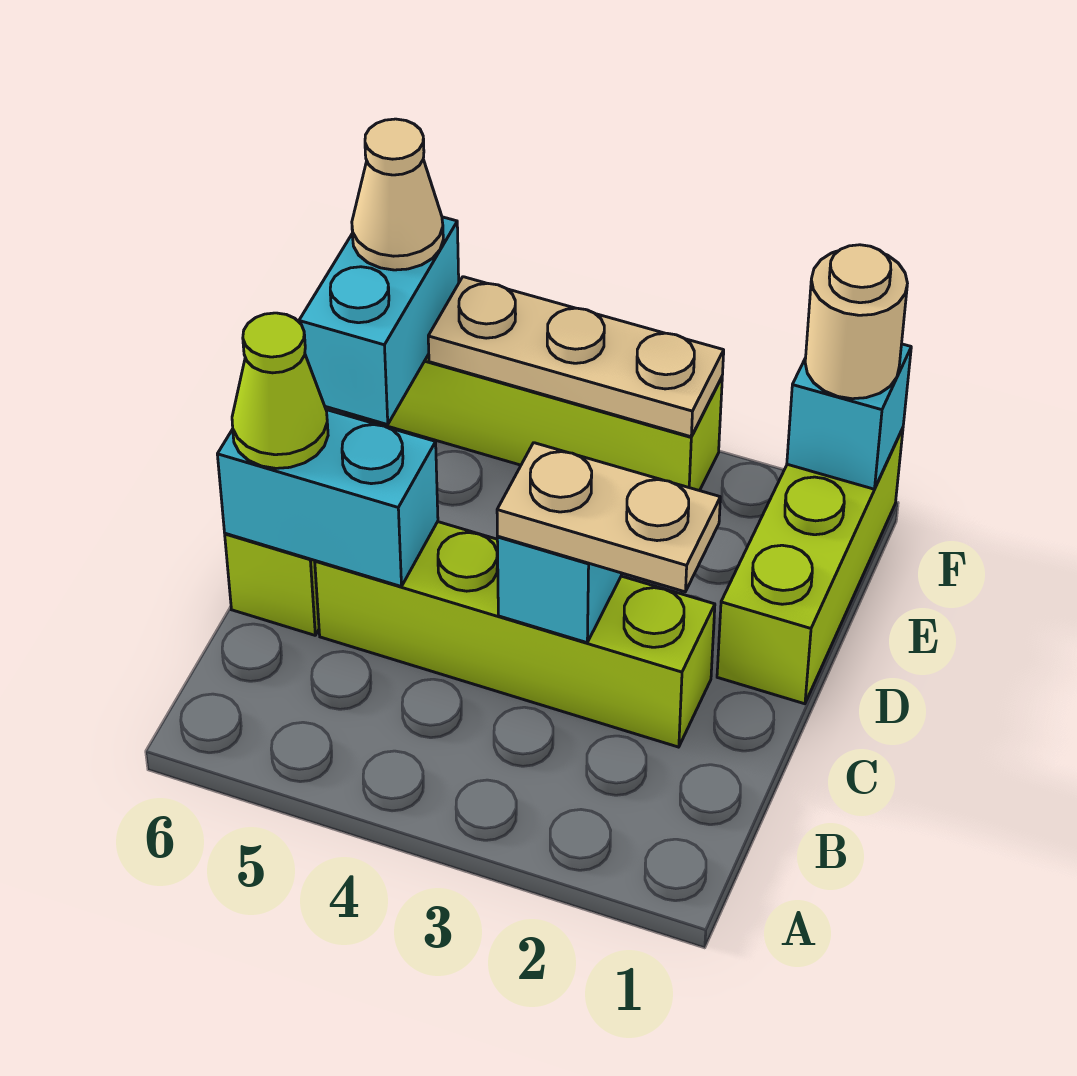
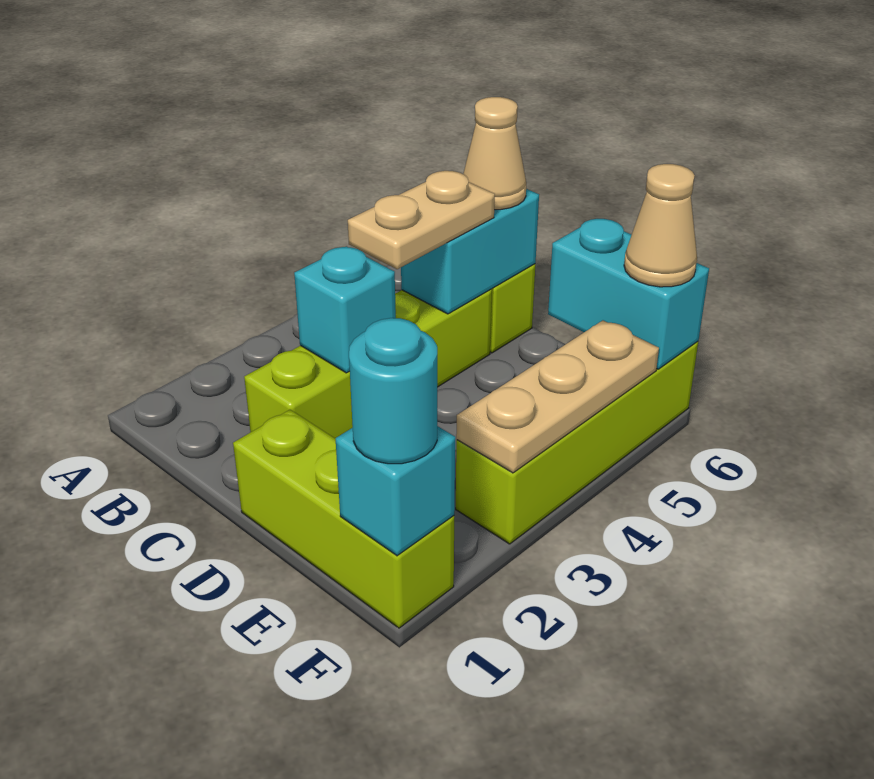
tan plate C2:C3 level 3 -> tan plate C4:C5 level 3
lime cone C6 level 3 -> tan cone C6 level 3
tan round brick F1 level 3 -> cyan round brick F1 level 3

